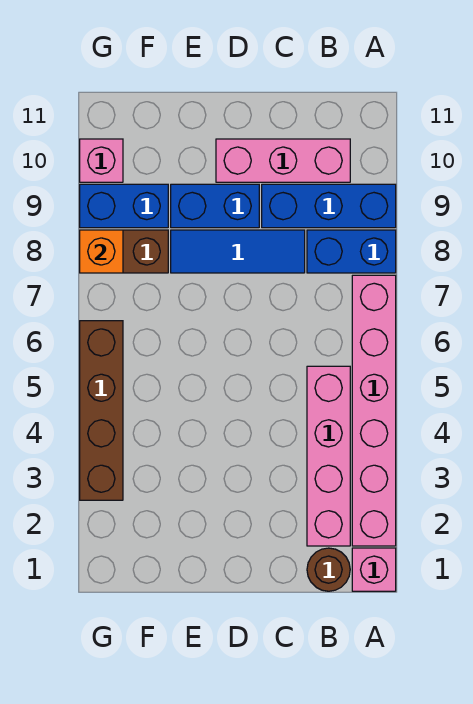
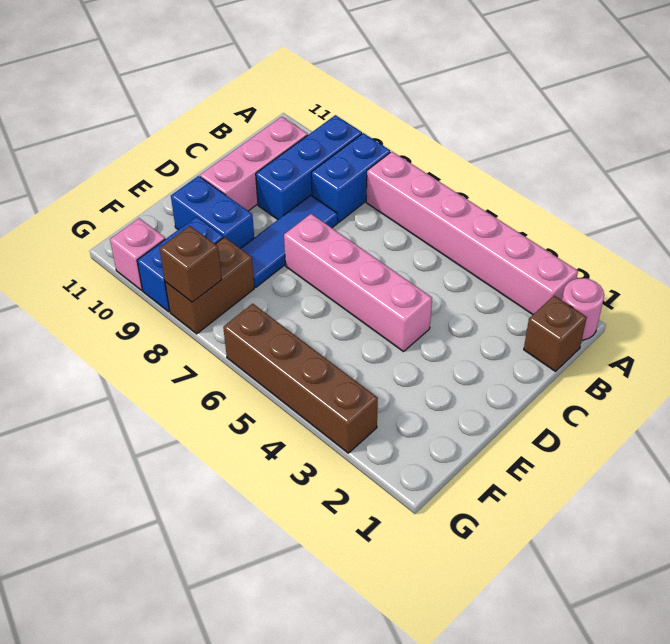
pink brick A1 level 1 -> pink round brick A1 level 1
brown round brick B1 level 1 -> brown brick B1 level 1
pink brick B2:B5 level 1 -> pink brick D4:D7 level 1
blue brick D9:E9 level 1 -> blue brick E9:E10 level 1
orange brick G8 level 2 -> brown brick G8 level 2

